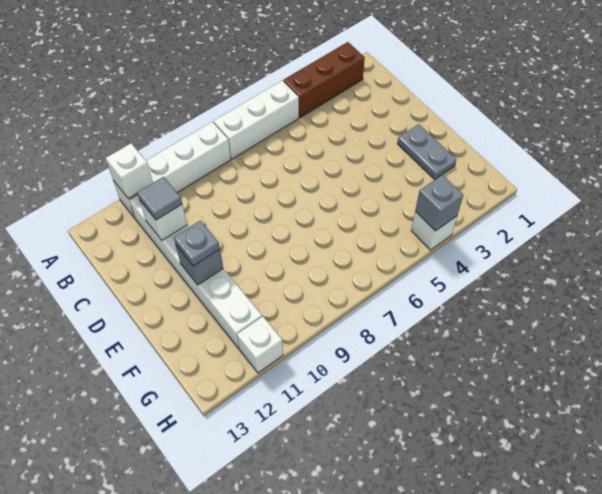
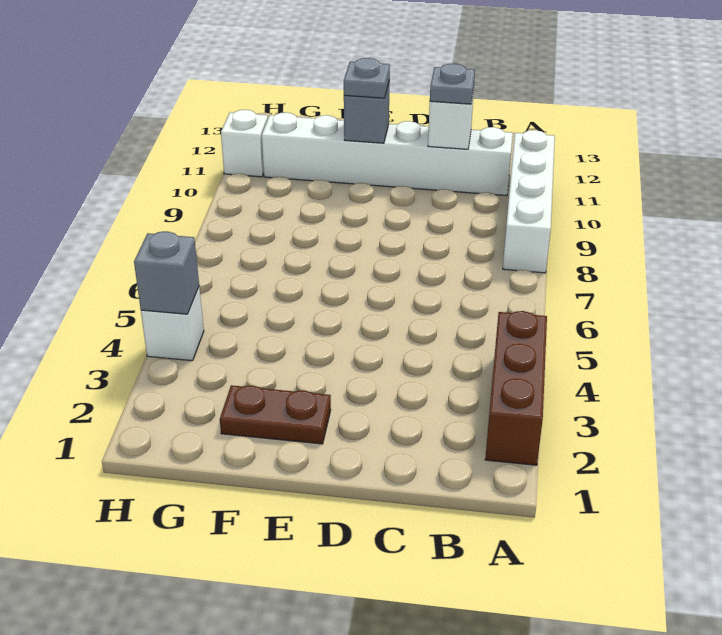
white brick A5:A7 level 1 -> none
white brick A11 level 2 -> none
grey tile C11 level 3 -> grey plate C11 level 3
grey plate E2:F2 level 1 -> brown plate E2:F2 level 1

